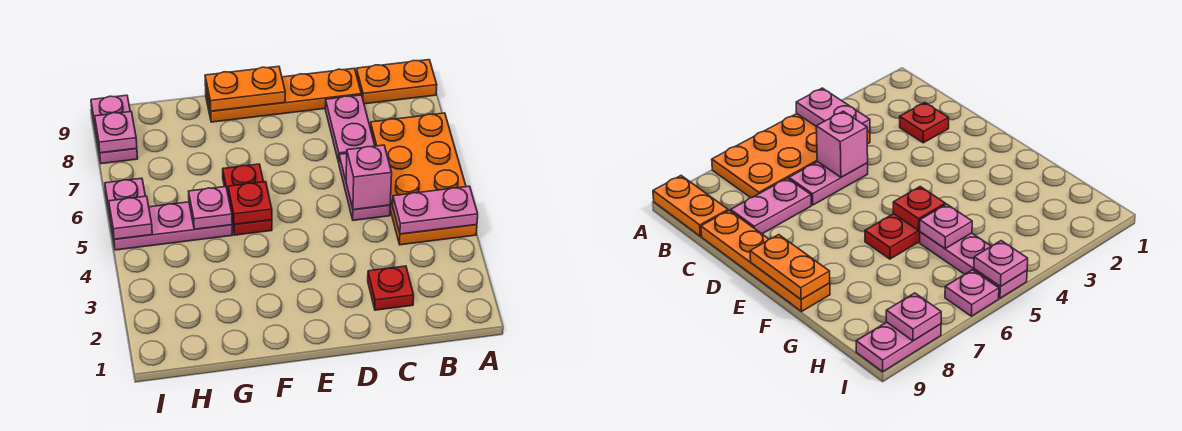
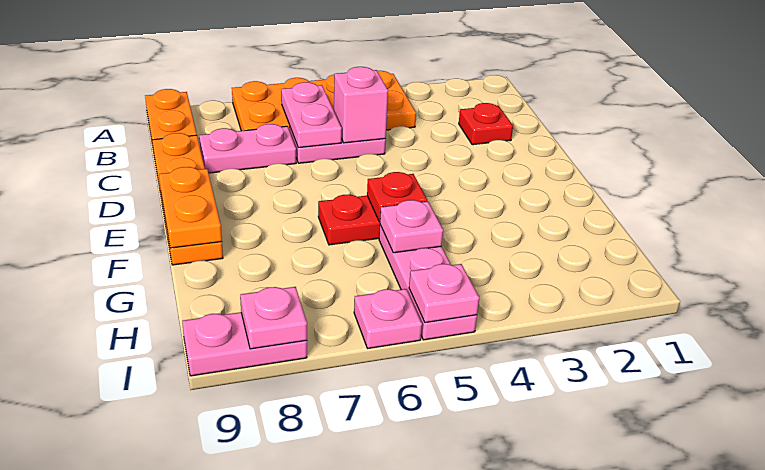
pink plate A4:B4 level 2 -> pink plate B6:C6 level 2

